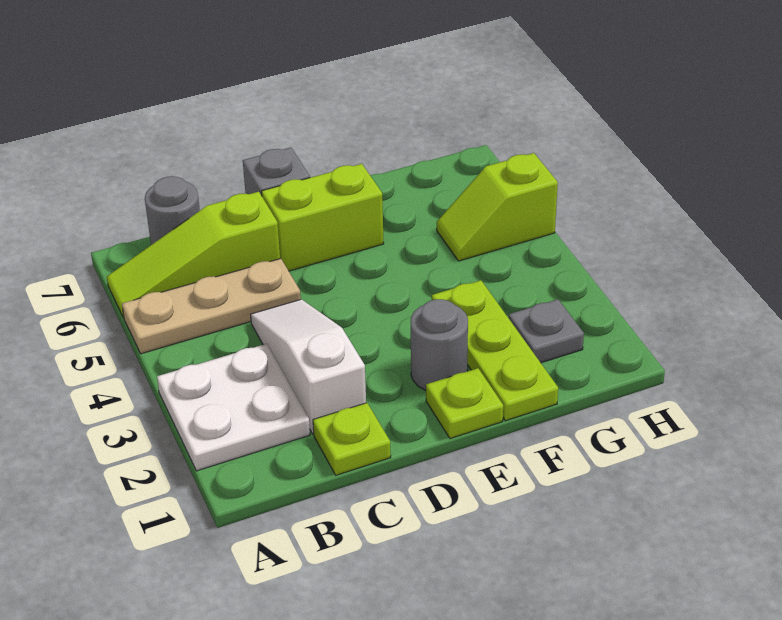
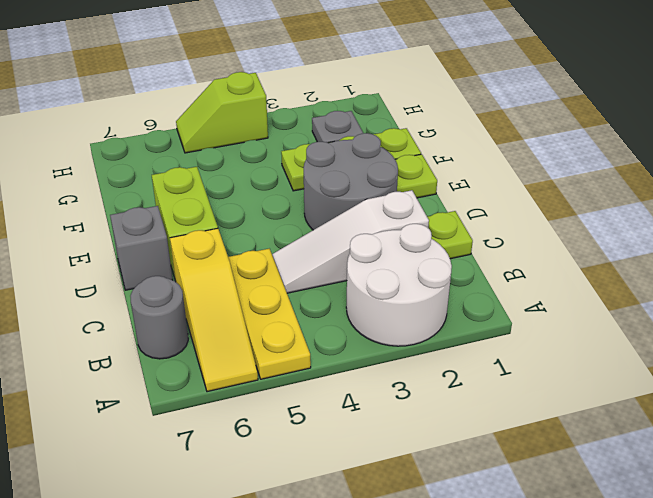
white plate A2:B3 level 1 -> white round brick A2:B3 level 1
tan plate A5:C5 level 1 -> yellow plate A5:C5 level 1
lime slope A6:C6 level 1 top C -> yellow slope A6:C6 level 1 top C
grey round brick E2 level 1 -> grey round brick D2:E3 level 1
lime slope G5:H5 level 1 top H -> lime slope H4:H5 level 1 top 4

